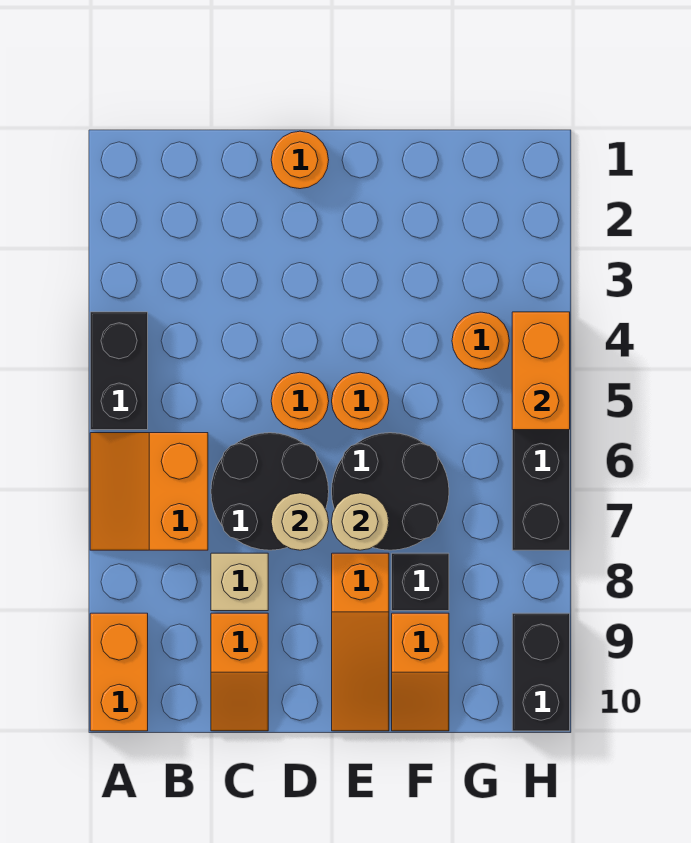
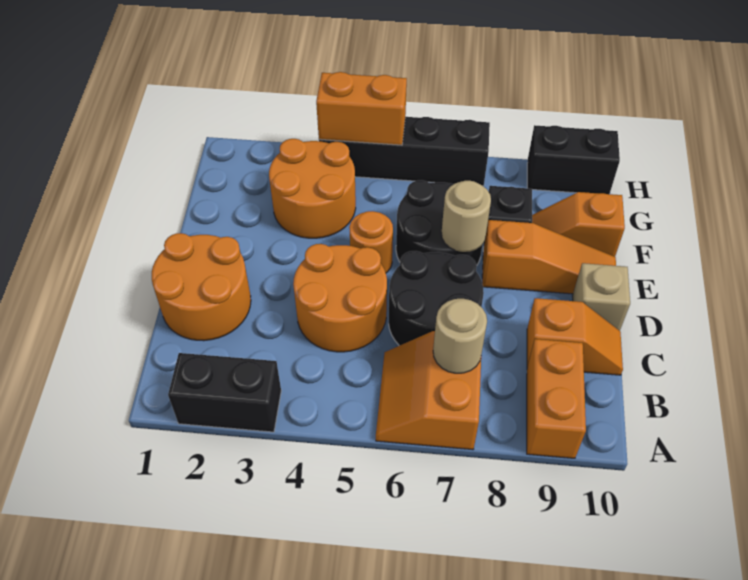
black brick A4:A5 level 1 -> black brick A2:A3 level 1
orange slope A6:B7 level 1 top B -> orange slope A6:B7 level 1 top 7
orange brick A9:A10 level 1 -> orange brick A9:B9 level 1
tan brick C8 level 1 -> tan brick D10 level 1
orange round brick D1 level 1 -> orange round brick C1:D2 level 1
orange round brick D5 level 1 -> orange round brick C4:D5 level 1
tan round brick D7 level 2 -> tan round brick B7 level 2
orange slope F9:F10 level 1 top 9 -> orange slope F9:F10 level 1 top 10
orange round brick G4 level 1 -> orange round brick F3:G4 level 1

